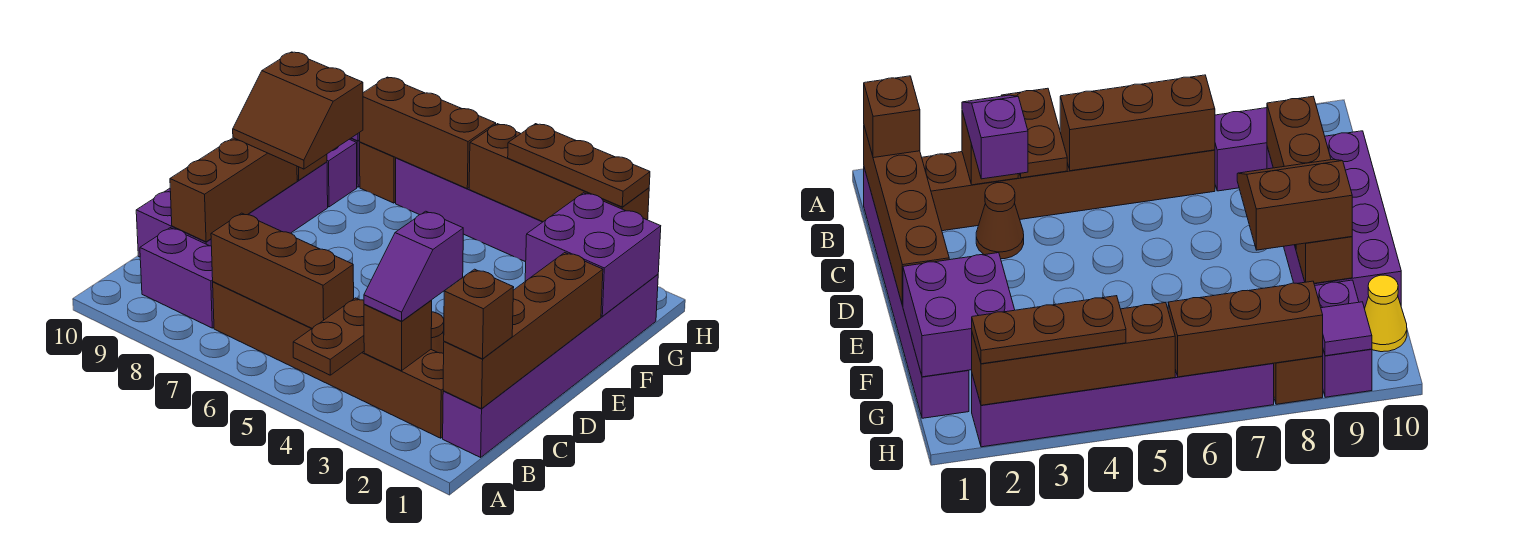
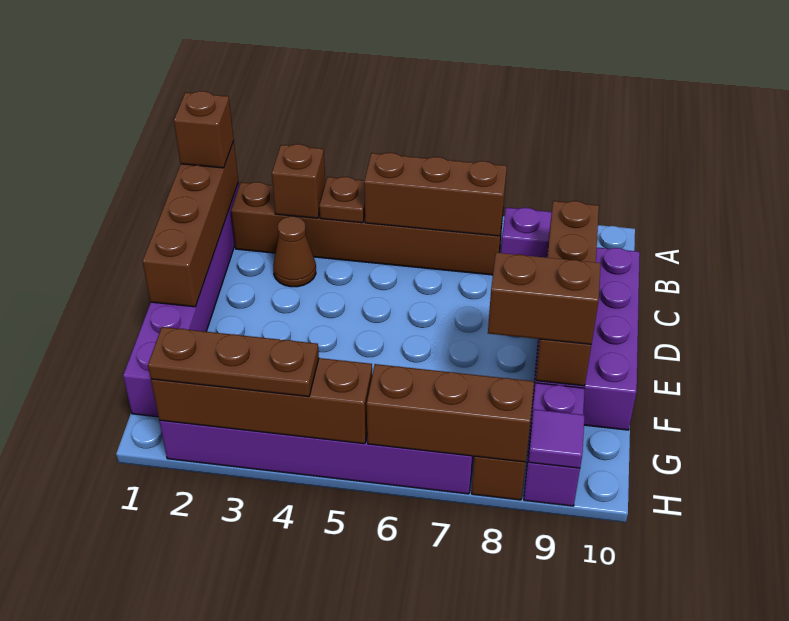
brown plate A4:B4 level 2 -> brown plate B4 level 2
purple slope B3:C3 level 3 top C -> none
purple brick F1:G2 level 2 -> none
yellow cone G10 level 1 -> none

